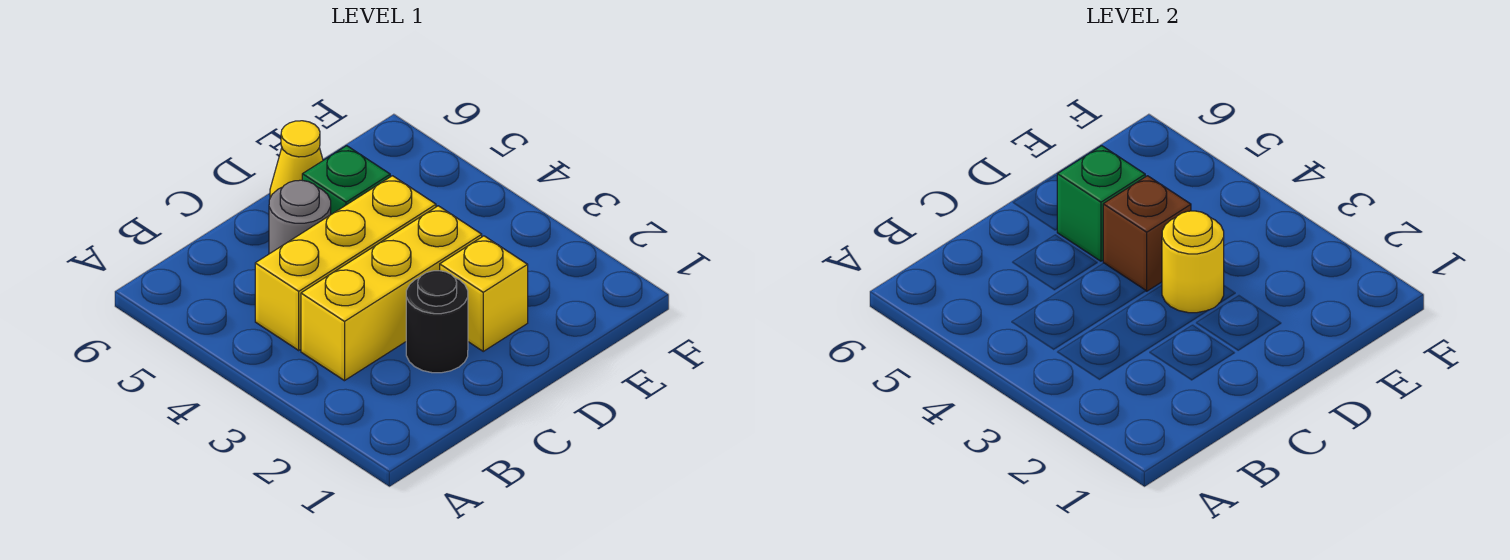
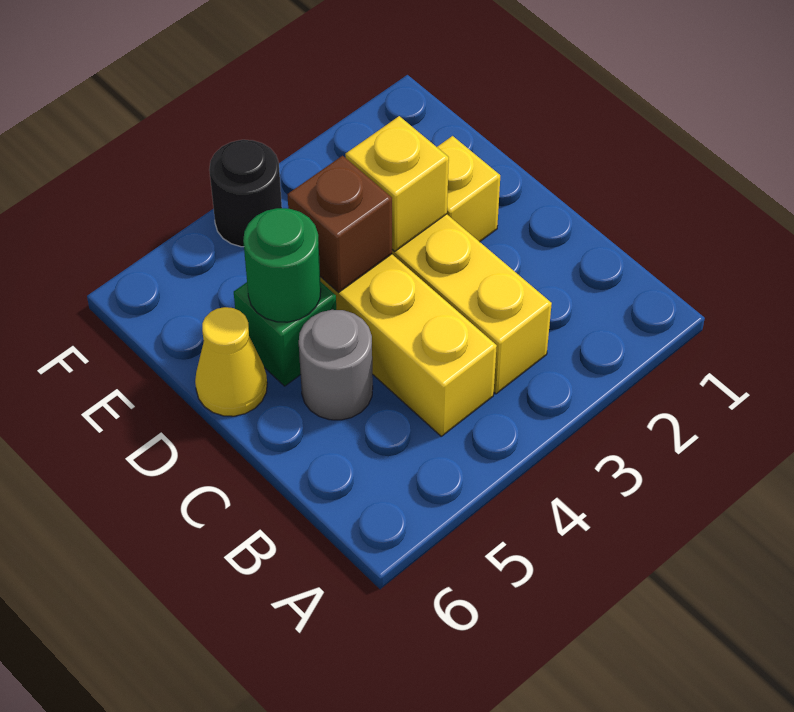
black round brick C2 level 1 -> black round brick F4 level 1
yellow round brick D3 level 2 -> yellow brick D3 level 2
green brick D5 level 2 -> green round brick D5 level 2

